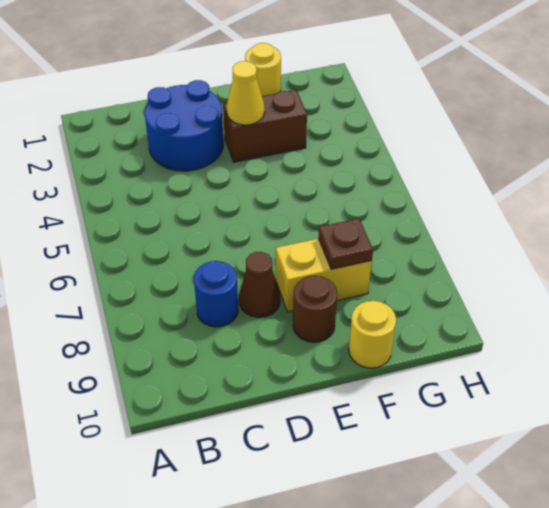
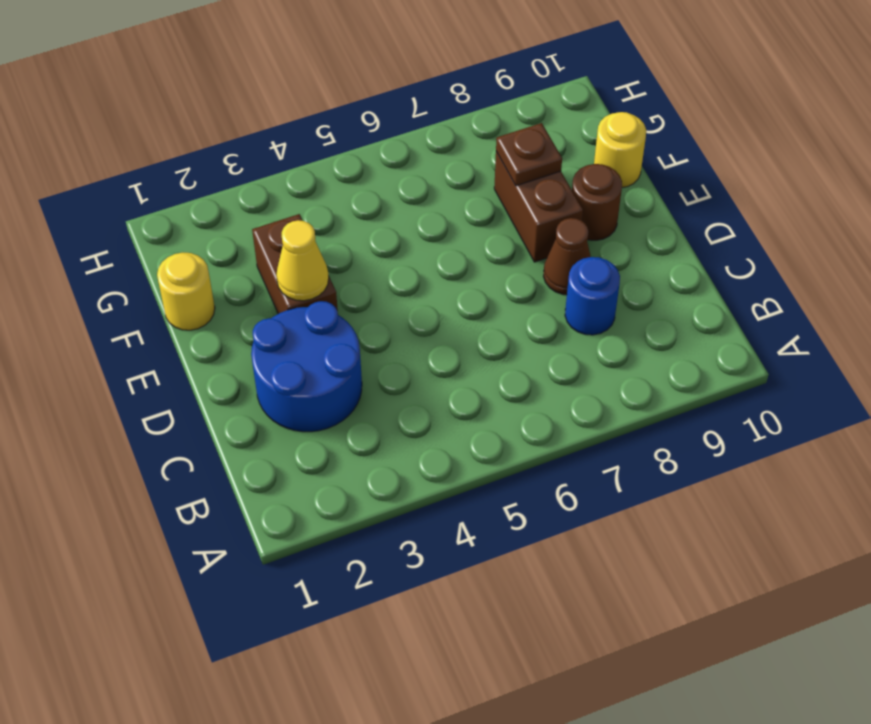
yellow brick E8:F8 level 1 -> brown brick E8:F8 level 1

